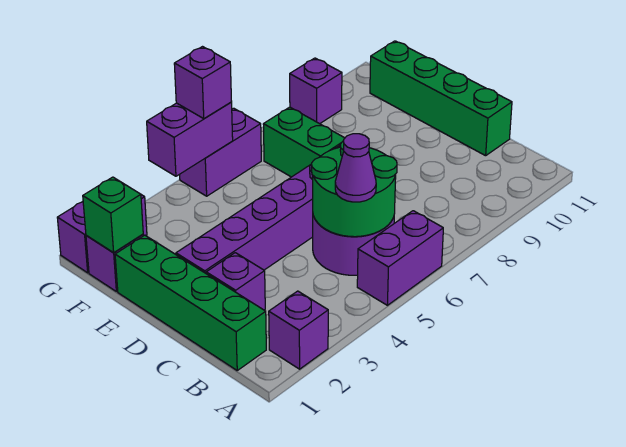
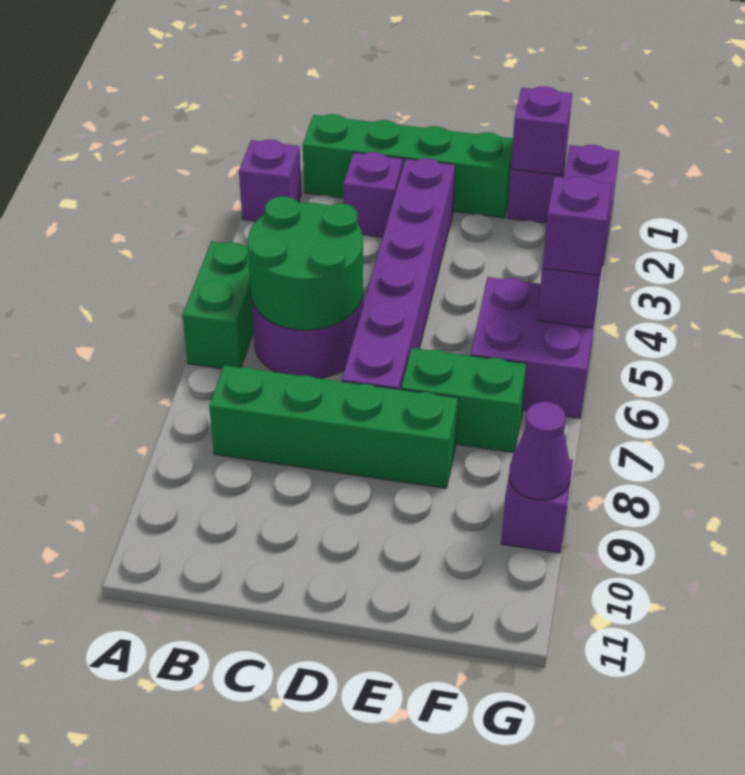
purple brick A5:A6 level 1 -> green brick A5:A6 level 1
purple cone B5 level 3 -> purple cone G9 level 2
green brick C11:F11 level 1 -> green brick B8:E8 level 1
green brick F1 level 2 -> purple brick F1 level 2
purple brick G5:G6 level 1 -> purple brick F5:G6 level 1

